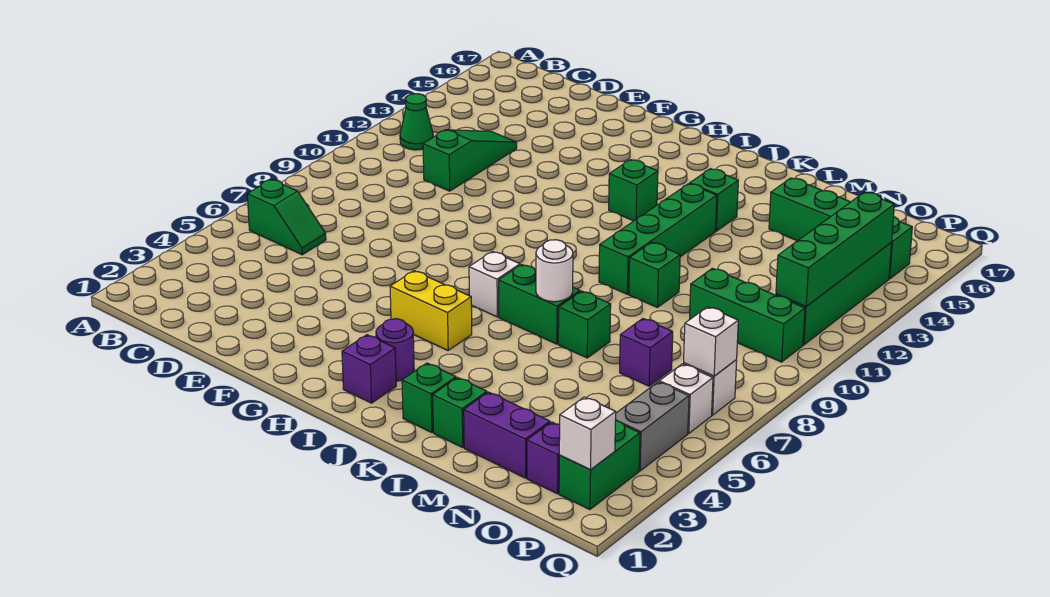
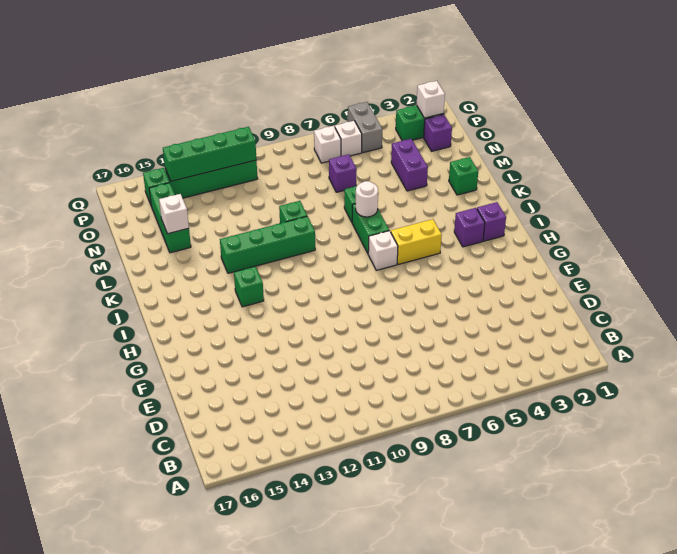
green slope B6:C6 level 1 top B -> none
green cone B12 level 1 -> none
green slope D11:D13 level 1 top 11 -> none
yellow brick H5:I5 level 1 -> yellow brick I5:I6 level 1
purple round brick I3 level 1 -> purple brick I3 level 1
green brick K2 level 1 -> none
green brick K14 level 1 -> none
purple brick M2:N2 level 1 -> purple brick M4:N4 level 1
green brick N10:P10 level 1 -> none
grey brick P4:P5 level 1 -> grey brick P5:Q5 level 1
white brick P7 level 2 -> white brick M15 level 2

